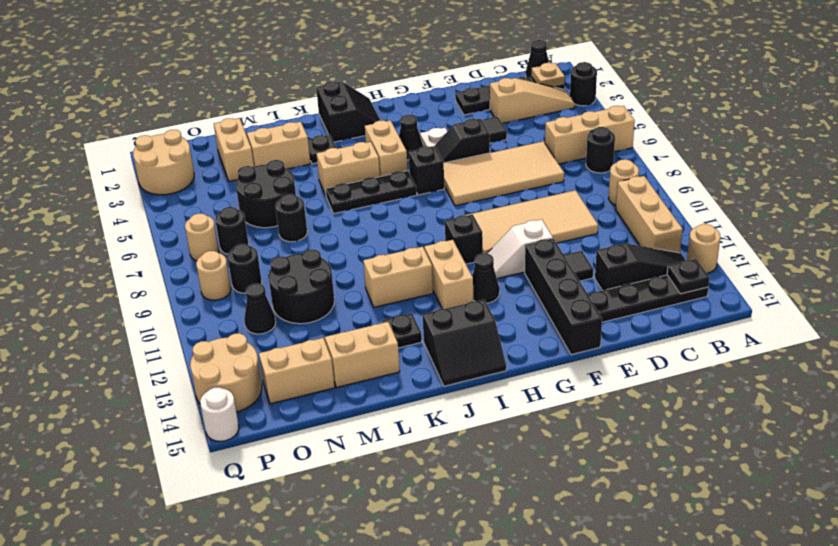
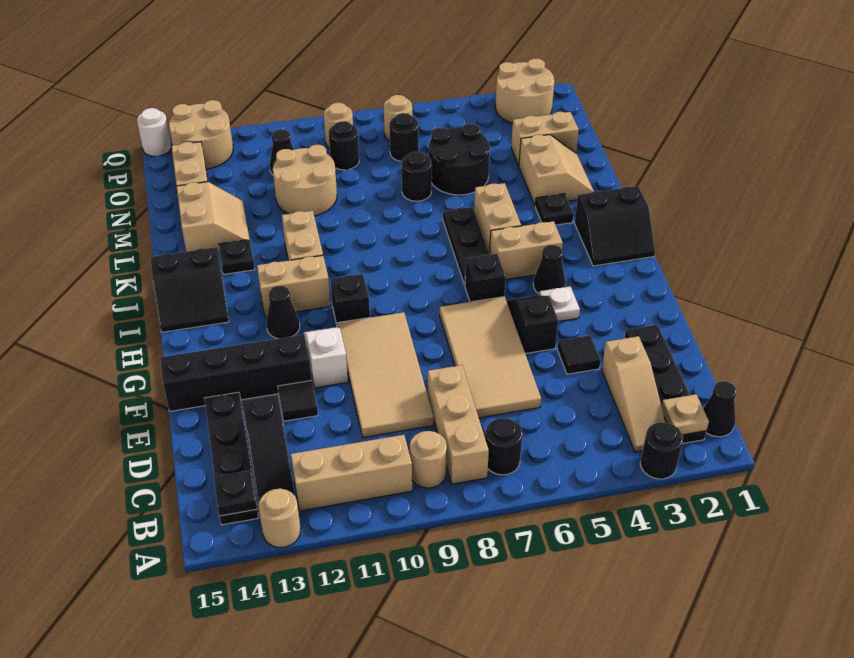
tan brick A6:C6 level 1 -> tan brick B8:D8 level 1
black slope I14:J15 level 1 top 14 -> black slope I14:J15 level 1 top J
black round brick M10:N11 level 1 -> tan round brick M10:N11 level 1

